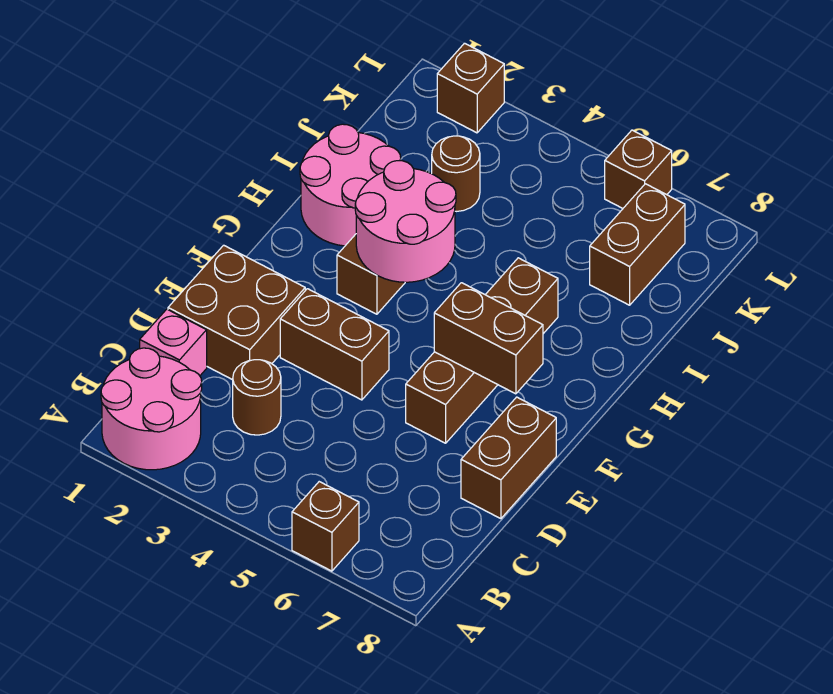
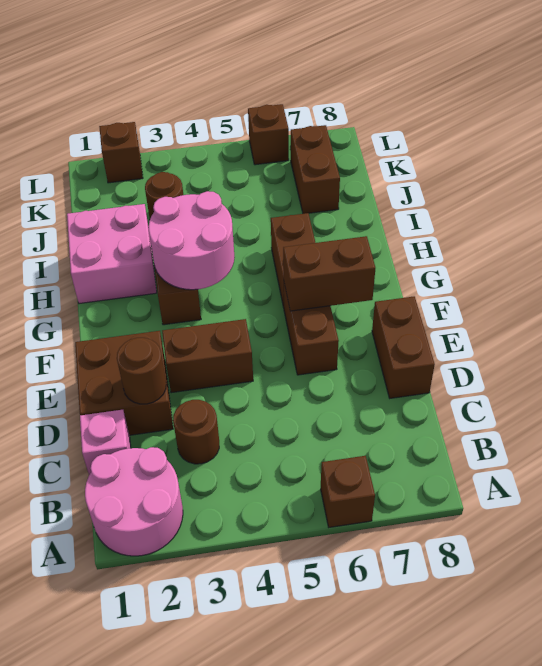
none -> brown round brick D2 level 2
pink round brick H1:I2 level 1 -> pink brick H1:I2 level 1

